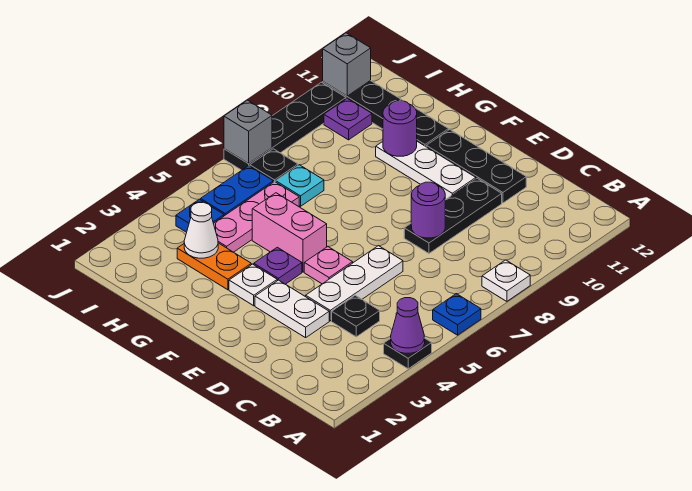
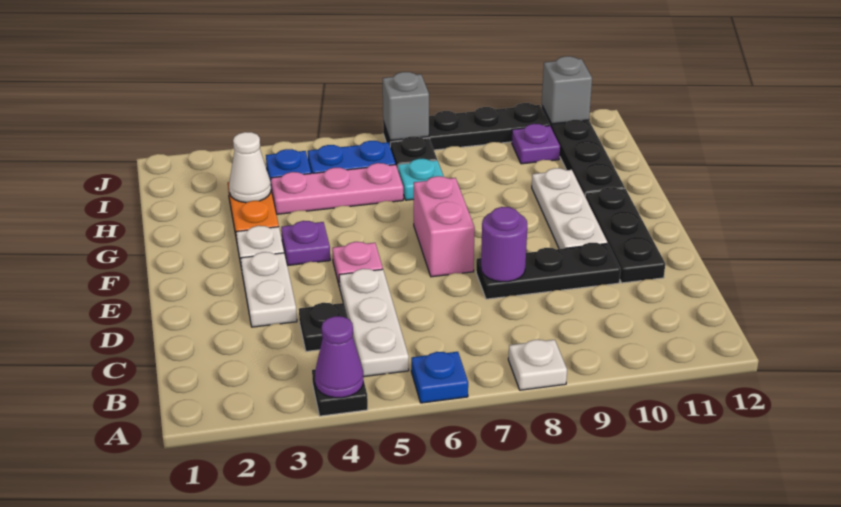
white plate D4:D6 level 1 -> white plate B5:D5 level 1
pink brick F5:G5 level 1 -> pink brick E7:F7 level 1
purple round brick G10 level 2 -> none

